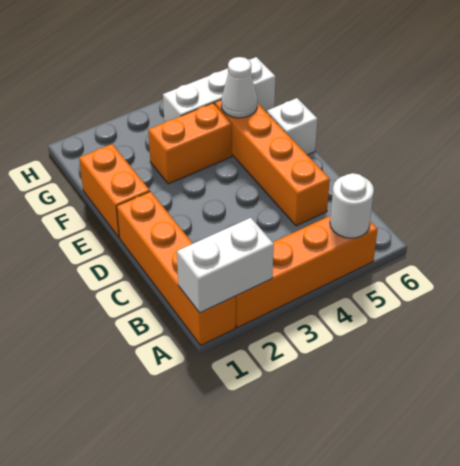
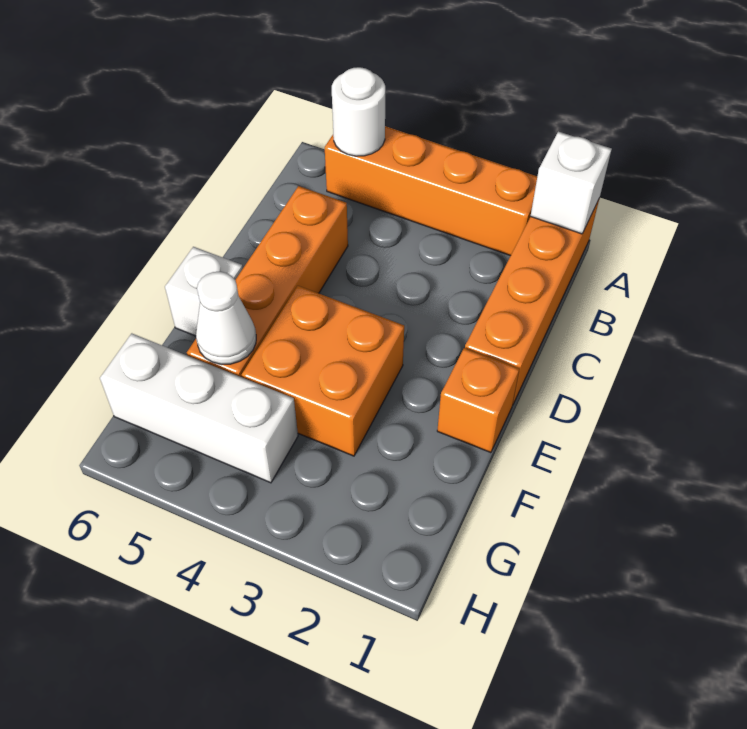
white brick A1:A2 level 2 -> white brick A1 level 2
orange brick E1:F1 level 1 -> orange brick E1 level 1
orange brick F3:F4 level 1 -> orange brick E3:F4 level 1

